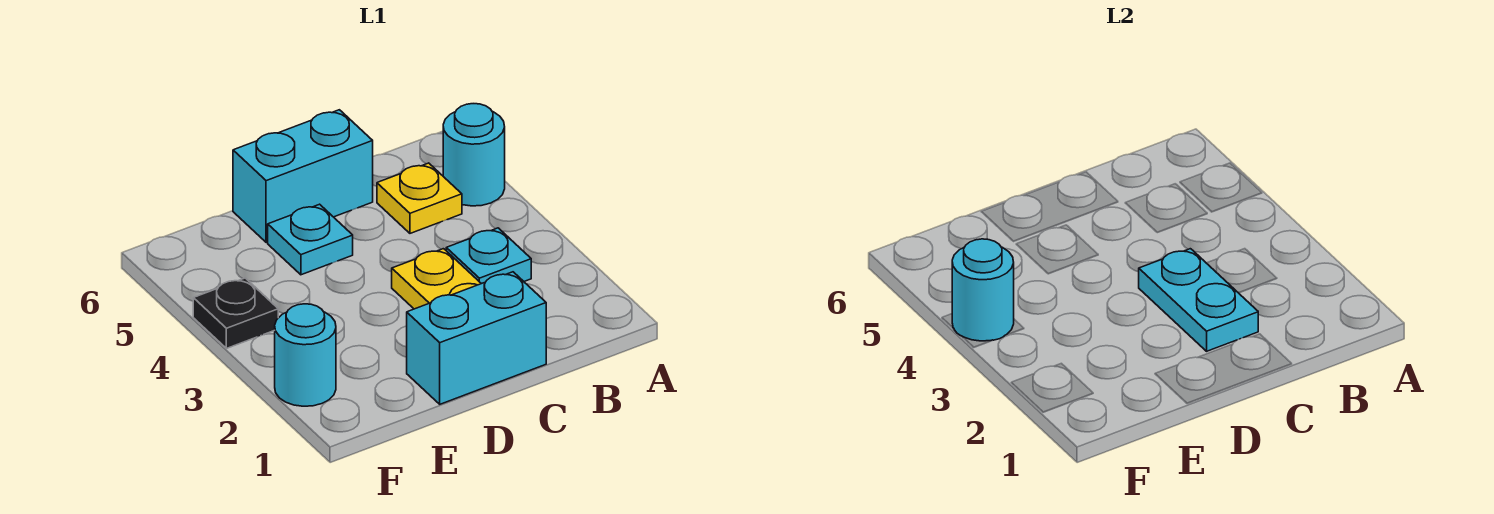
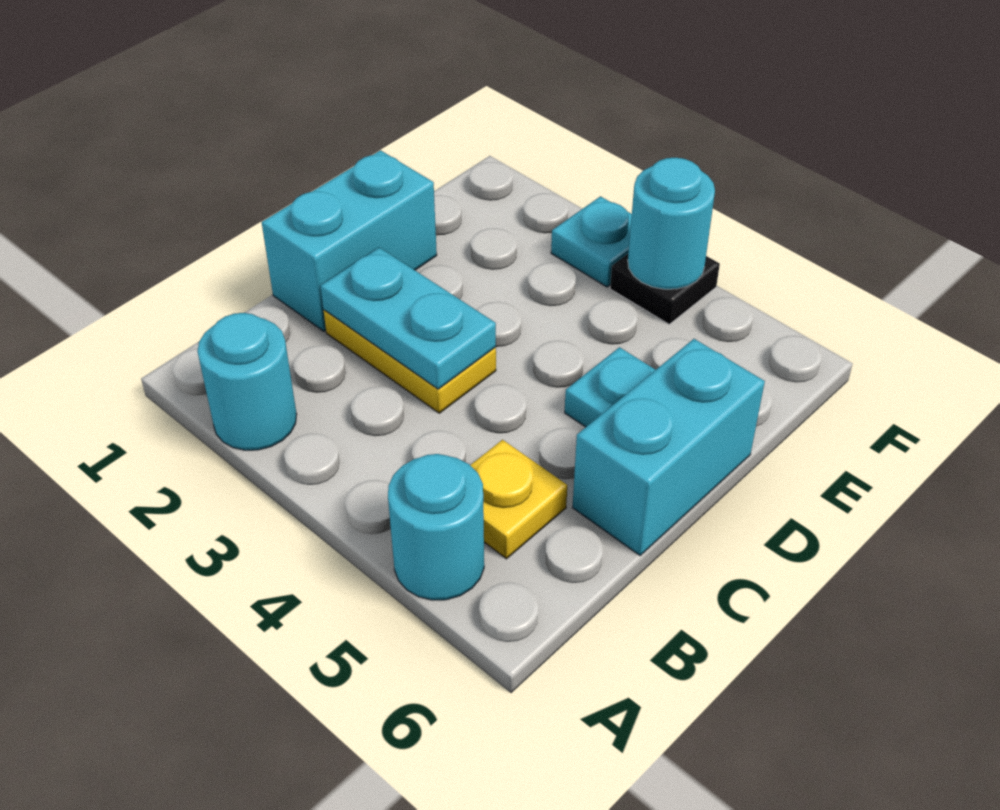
cyan plate B3 level 1 -> cyan plate F3 level 1
cyan round brick F2 level 1 -> cyan round brick A2 level 1

